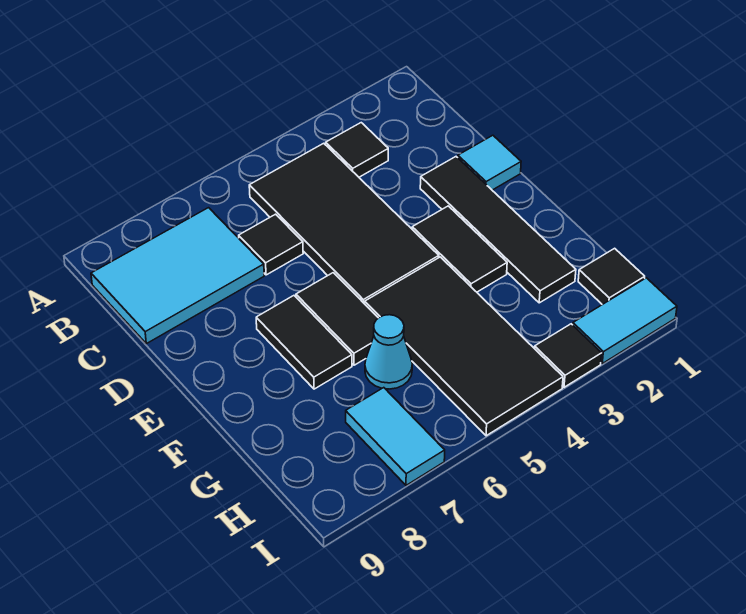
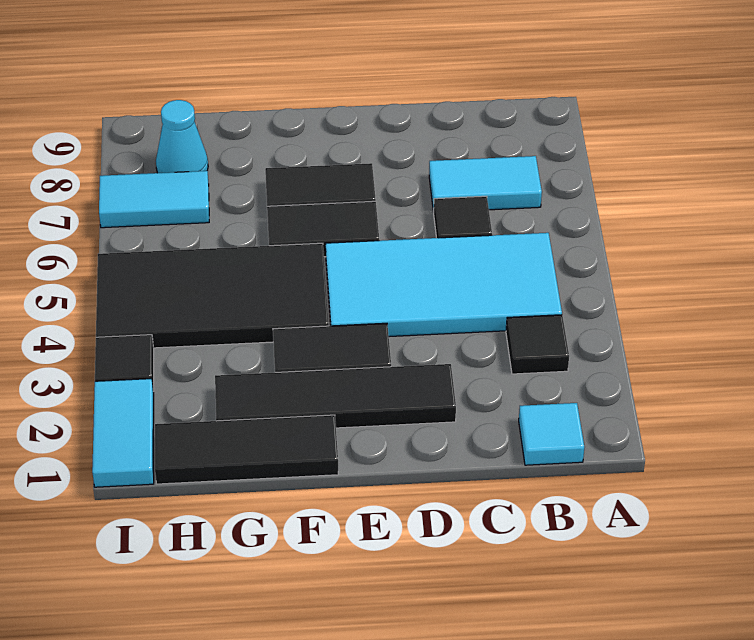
black tile B4:E5 level 1 -> cyan tile B4:E5 level 1
cyan tile B7:C9 level 1 -> cyan tile B7:C7 level 1
cyan tile D1 level 1 -> cyan tile B1 level 1
cyan cone G6 level 1 -> cyan cone H8 level 1
black tile H1 level 1 -> black tile F1:H1 level 1

